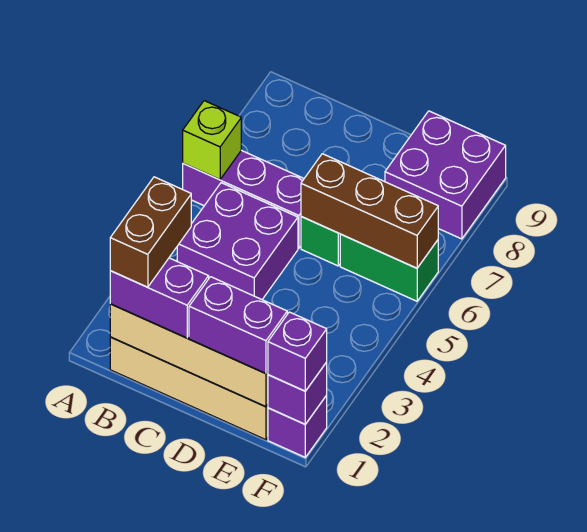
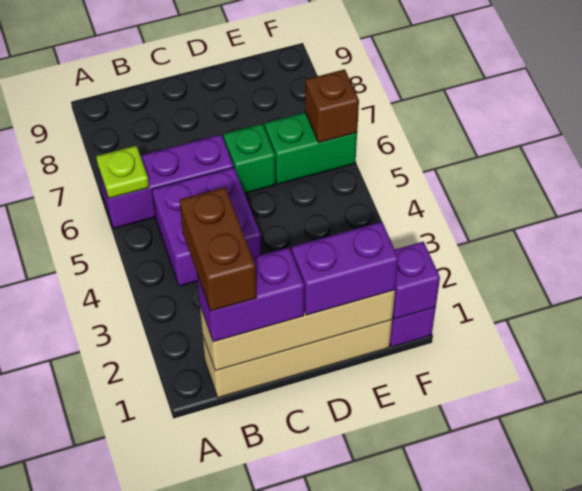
lime brick A6 level 2 -> lime plate A6 level 2
brown brick D6:F6 level 2 -> brown brick F6 level 2
purple brick E8:F9 level 1 -> none
purple brick F1 level 3 -> none

